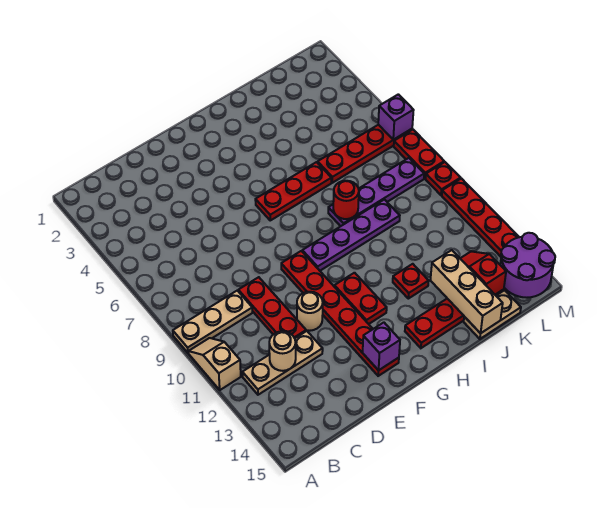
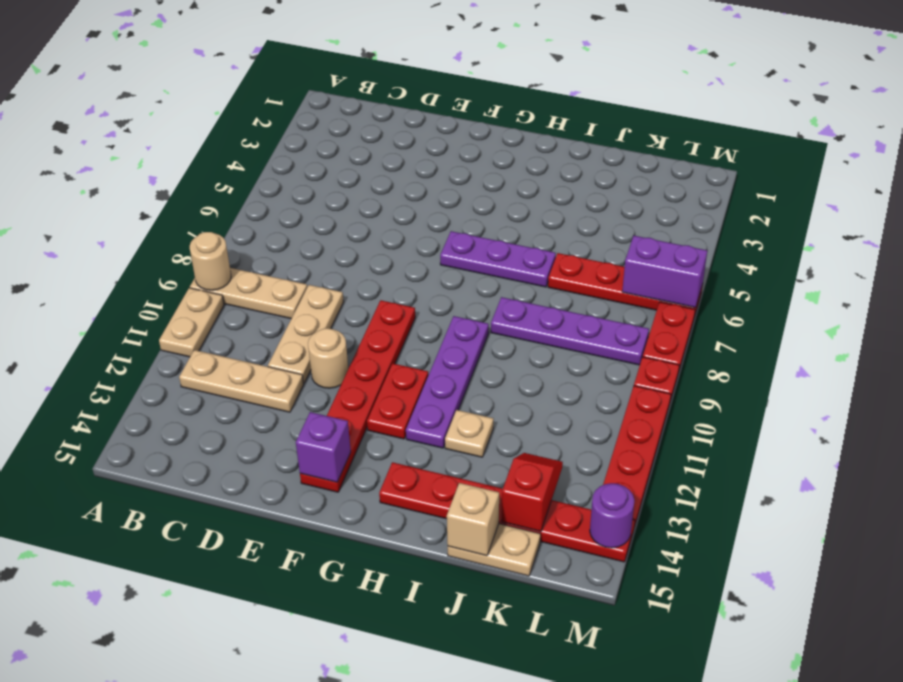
tan slope A10:A11 level 1 top 11 -> tan plate A10:A11 level 1
tan round brick C12 level 2 -> tan round brick A9 level 2
red plate D9:D11 level 1 -> tan plate D9:D11 level 1
red plate G6:I6 level 1 -> purple plate G6:I6 level 1
purple plate G9:J9 level 1 -> purple plate H9:H12 level 1
red round brick I8 level 2 -> none
red plate I12 level 1 -> tan plate I12 level 1
tan brick J13:J15 level 2 -> tan brick J15 level 2
purple round brick L14:M15 level 2 -> purple round brick M14 level 2
purple brick M6 level 2 -> purple brick L6:M6 level 2

